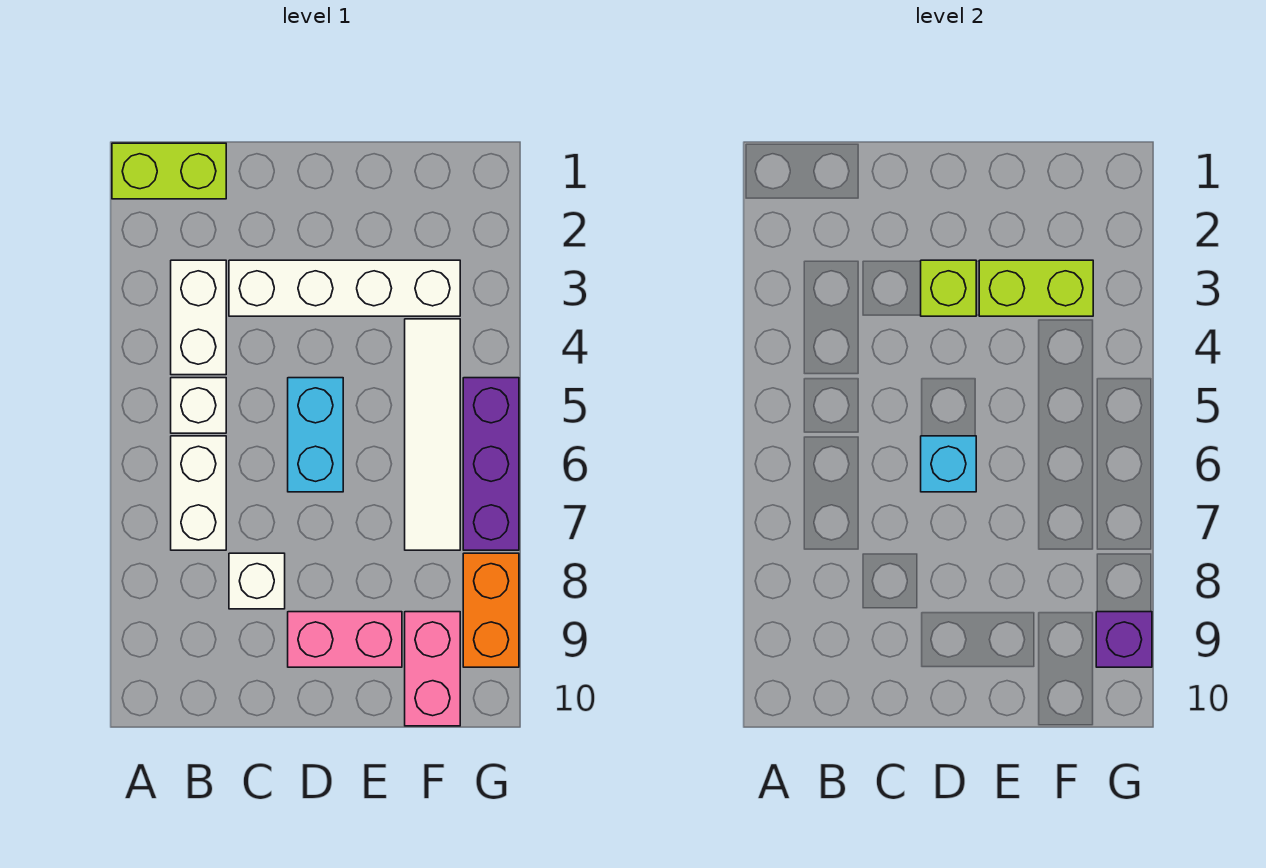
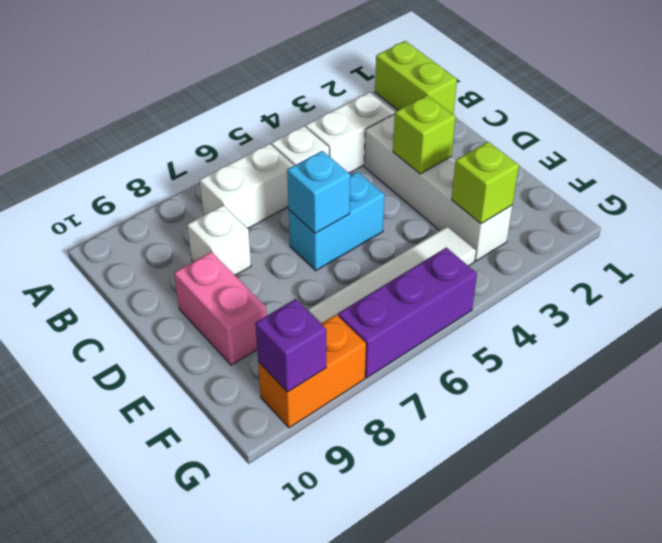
lime brick E3:F3 level 2 -> lime brick F3 level 2
pink brick F9:F10 level 1 -> none

